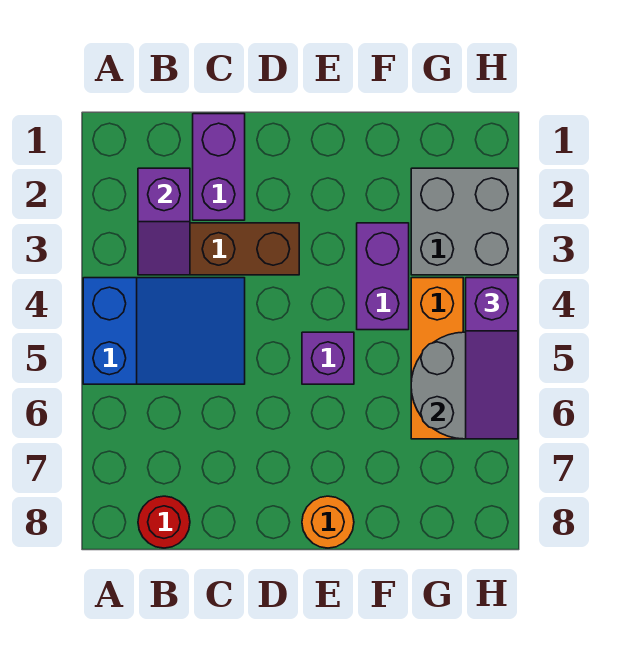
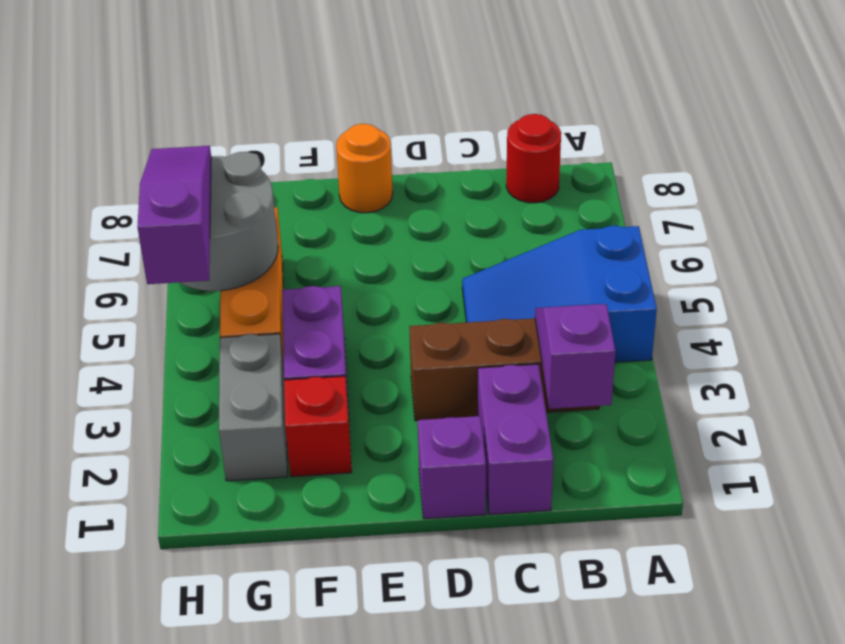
purple brick E5 level 1 -> purple brick D1 level 1
none -> red brick F2 level 1
grey brick G2:H3 level 1 -> grey brick G2:G3 level 1

